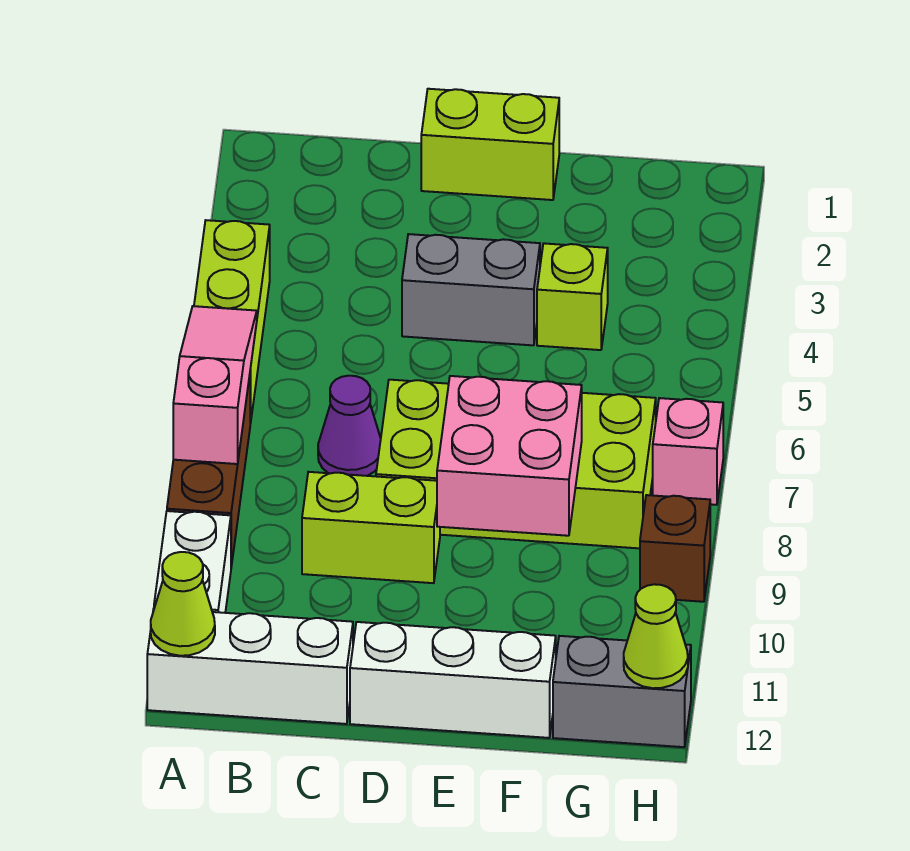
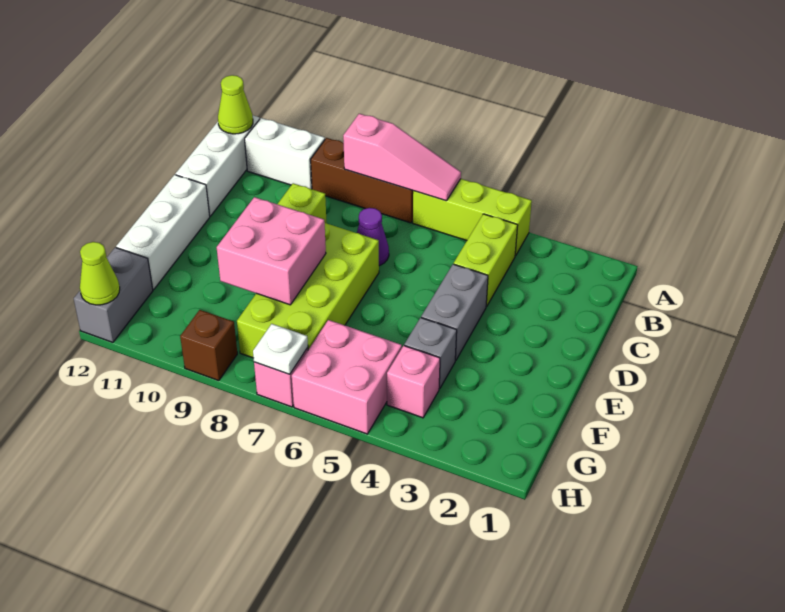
lime brick D1:E1 level 1 -> lime brick B4:C4 level 1
lime brick F4 level 1 -> grey brick F4 level 1
none -> pink brick G4 level 1
none -> pink brick G5:H6 level 1
none -> white plate H7 level 2

